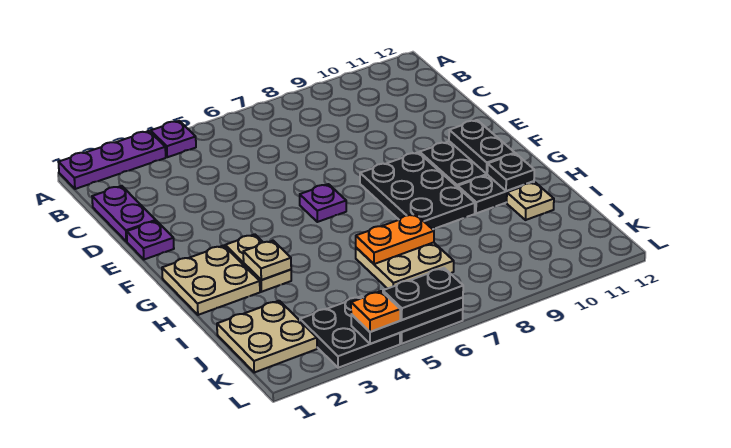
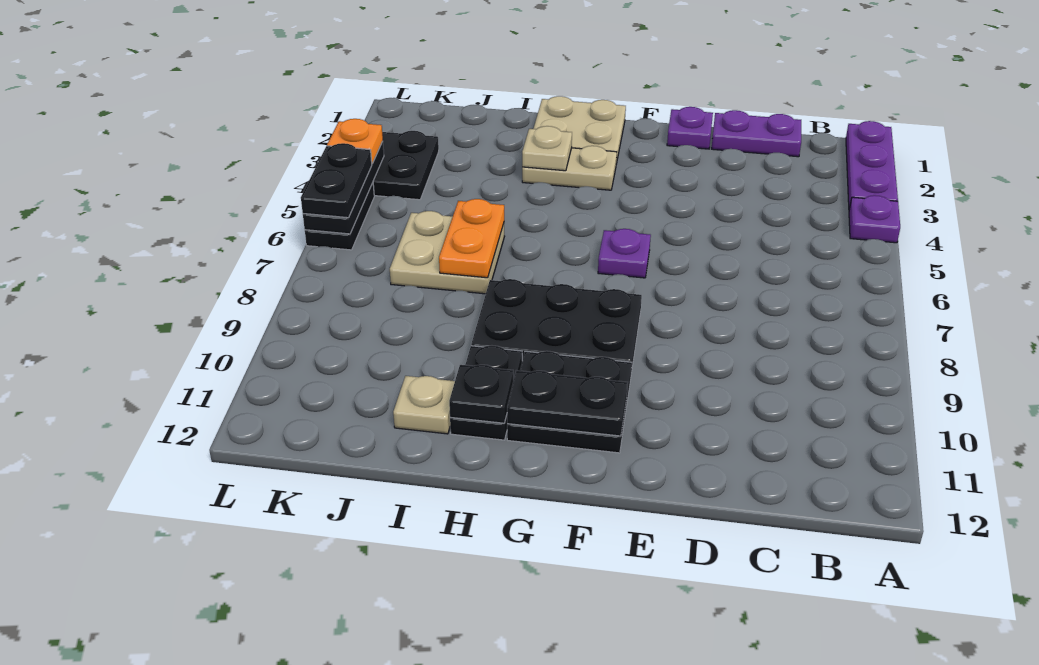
tan plate J1:K2 level 1 -> none

